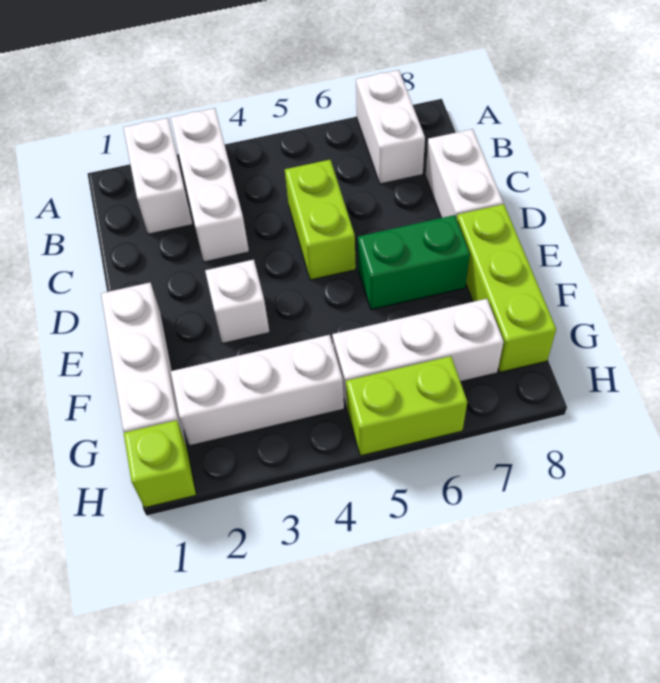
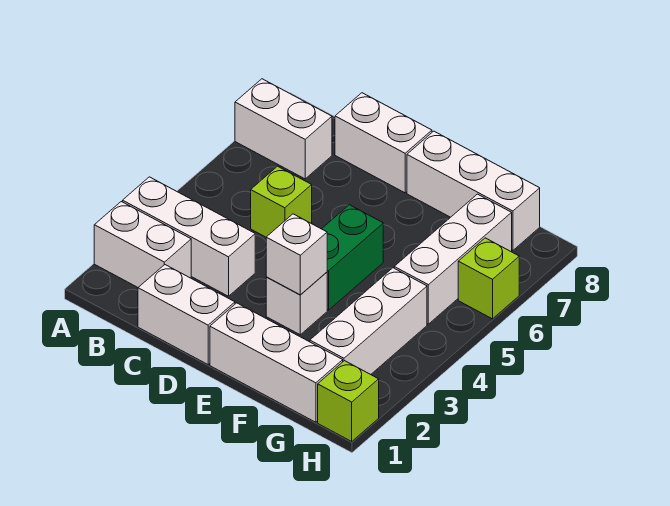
none -> white brick C1:D1 level 1
lime brick C5:D5 level 1 -> lime brick C5 level 1
none -> white brick E3 level 2
green brick E6:E7 level 1 -> green brick E4:E5 level 1
lime brick E8:G8 level 1 -> white brick E8:G8 level 1
lime brick H5:H6 level 1 -> lime brick H6 level 1

